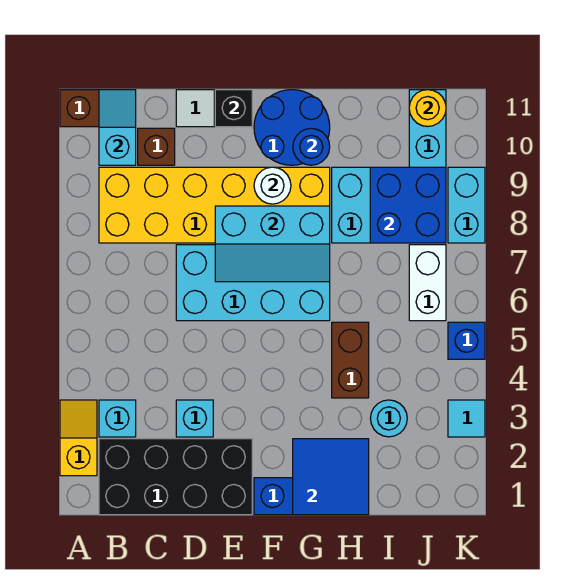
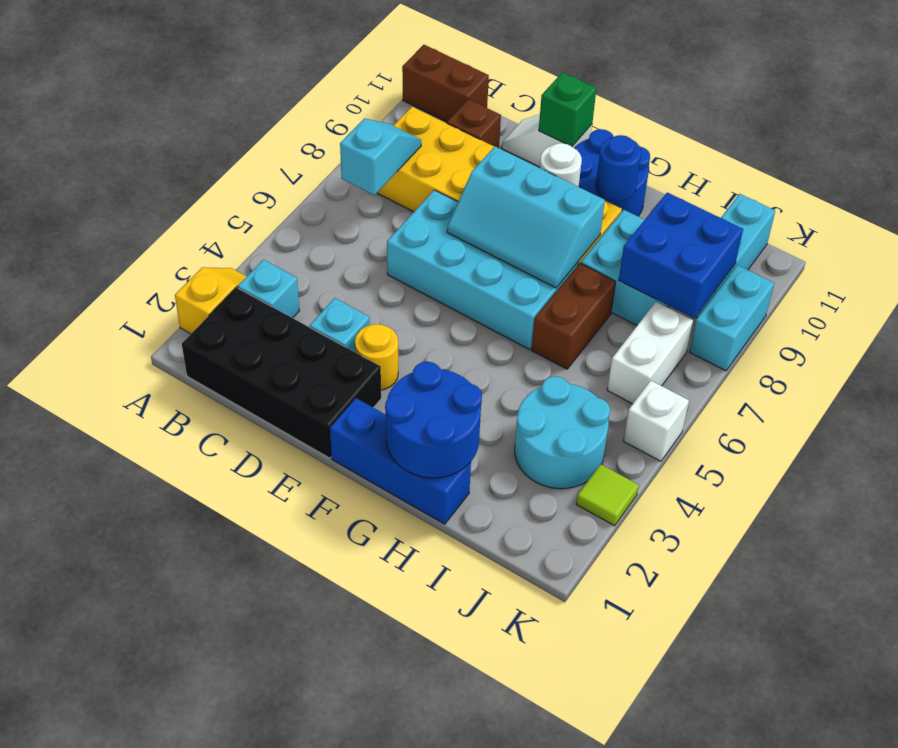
cyan slope B10:B11 level 2 top 10 -> cyan slope B7:B8 level 2 top 7
black brick E11 level 2 -> green brick E11 level 2
blue tile G1:H2 level 2 -> blue round brick G1:H2 level 2
brown brick H4:H5 level 1 -> brown brick H6:H7 level 1
cyan round brick I3 level 1 -> cyan round brick I3:J4 level 1
yellow round brick J11 level 2 -> yellow round brick E3 level 1
cyan tile K3 level 1 -> lime tile K3 level 1
blue brick K5 level 1 -> white brick K5 level 1

